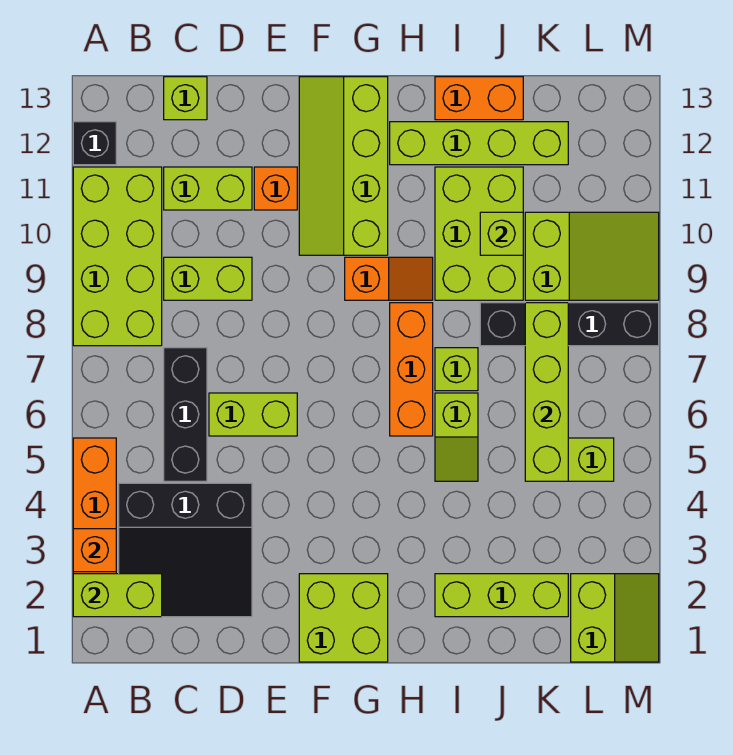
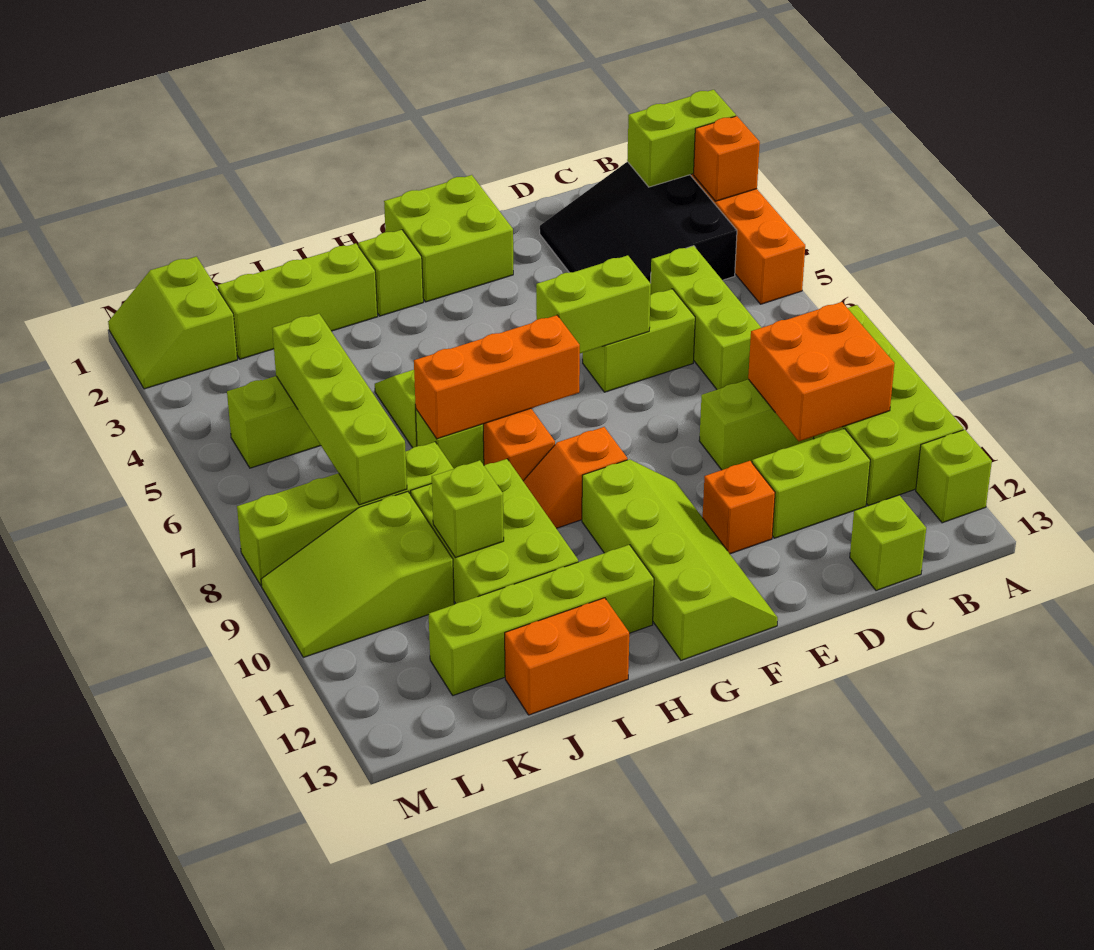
black brick A12 level 1 -> lime brick A12 level 1
black slope B2:D4 level 1 top 4 -> black slope B2:D4 level 1 top B
none -> orange brick B9:C10 level 2
black brick C5:C7 level 1 -> lime brick C5:C7 level 1
none -> lime brick E6:F6 level 2
none -> orange brick G7:I7 level 2
none -> lime brick H2 level 1
black brick J8:M8 level 1 -> lime brick J8:M8 level 1

